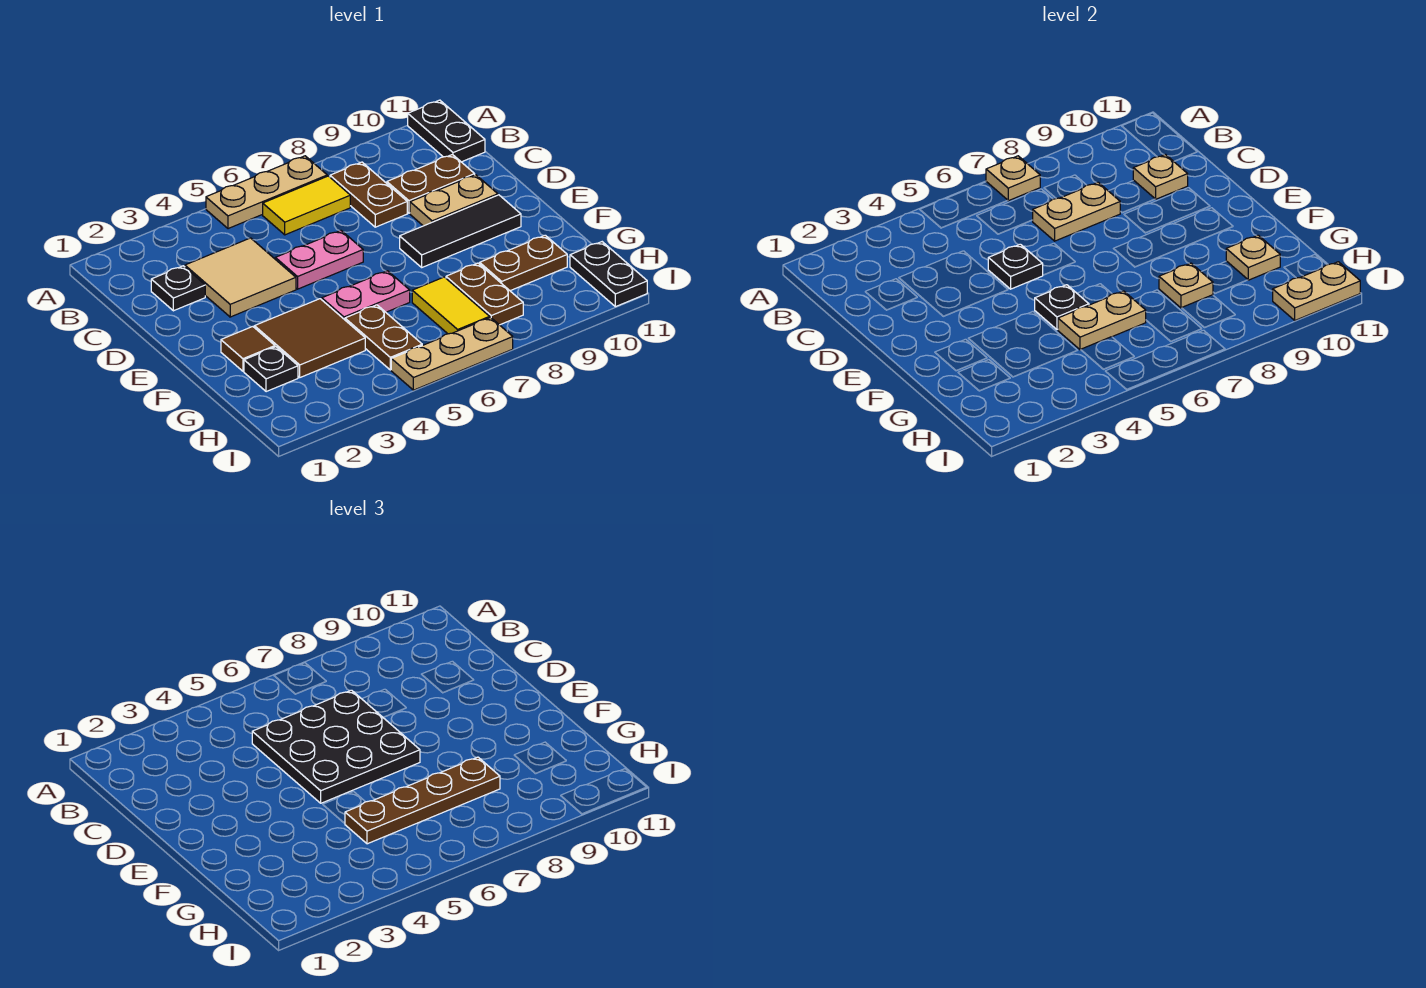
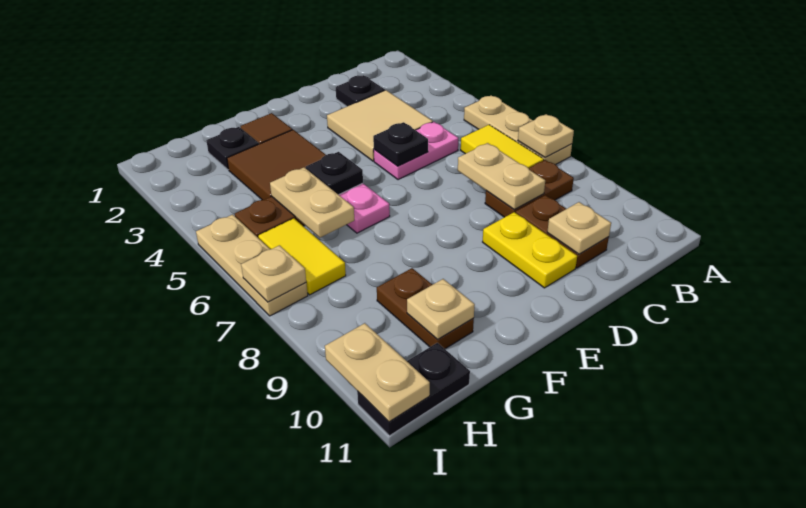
black plate A11:B11 level 1 -> none
black plate C5:E7 level 3 -> none
pink plate D5:D6 level 1 -> pink plate C5:D5 level 1
tan plate D9:D10 level 1 -> yellow plate D9:D10 level 1
black tile E8:E10 level 1 -> none
brown plate G5:G8 level 3 -> none
yellow tile G7:H7 level 1 -> yellow tile H6:H7 level 1
brown plate G8:H8 level 1 -> none
tan plate G8 level 2 -> tan plate I7 level 2

